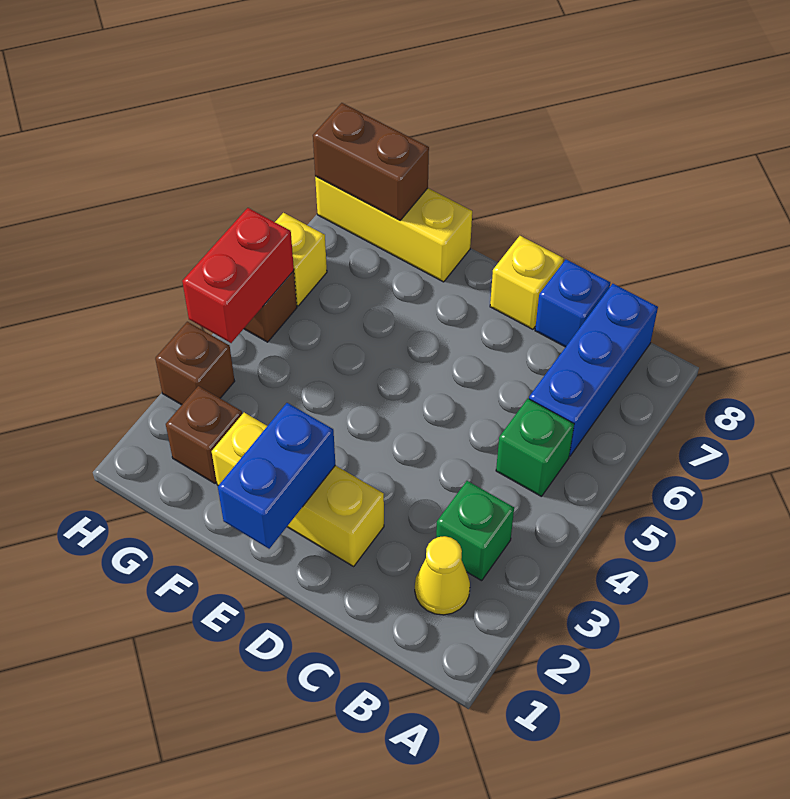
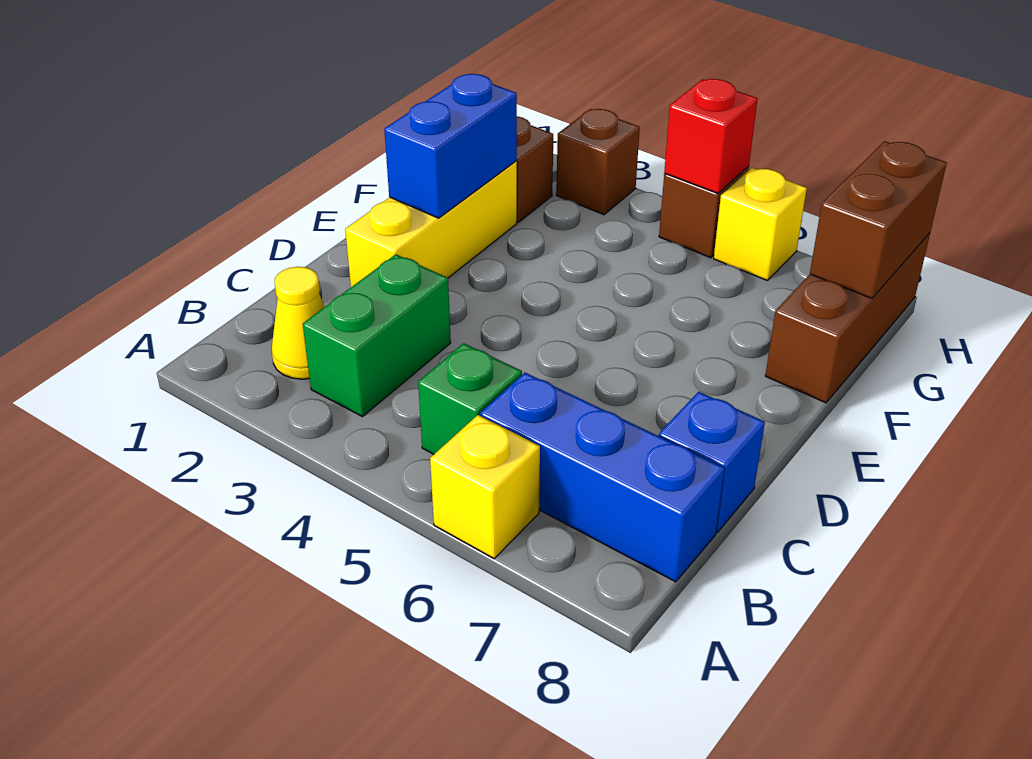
green brick B3 level 1 -> green brick B3:C3 level 1
yellow brick D8 level 1 -> yellow brick A6 level 1
blue brick E1:E2 level 2 -> blue brick E2:F2 level 2
yellow brick F8:H8 level 1 -> brown brick F8:H8 level 1
red brick H4:H5 level 2 -> red brick H5 level 2

